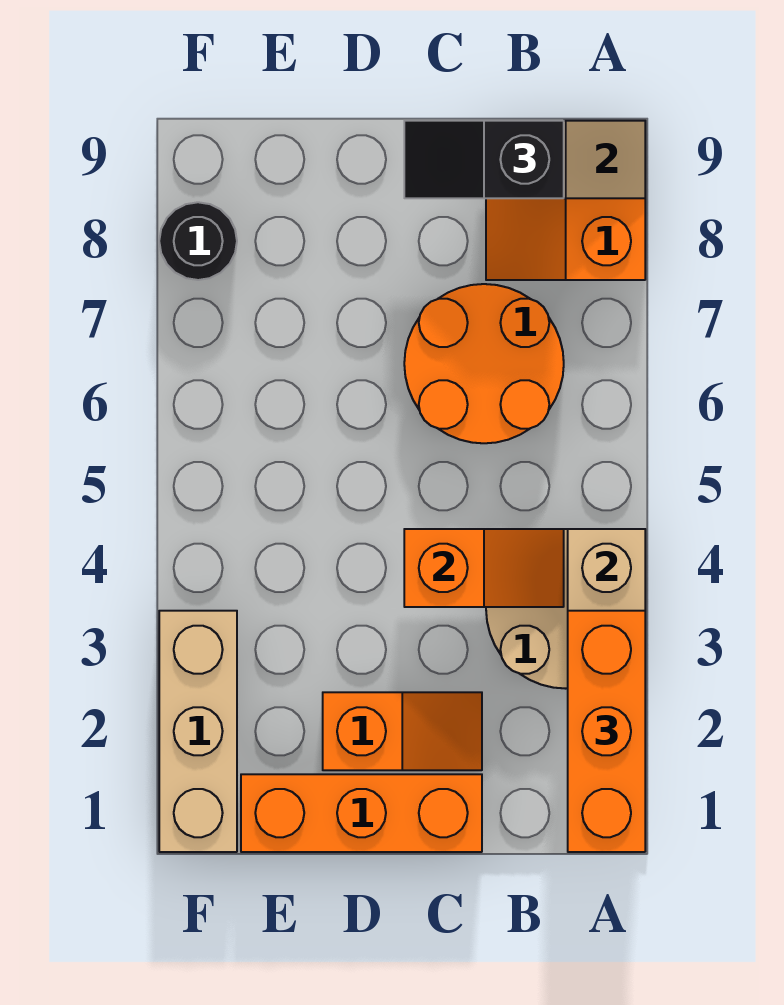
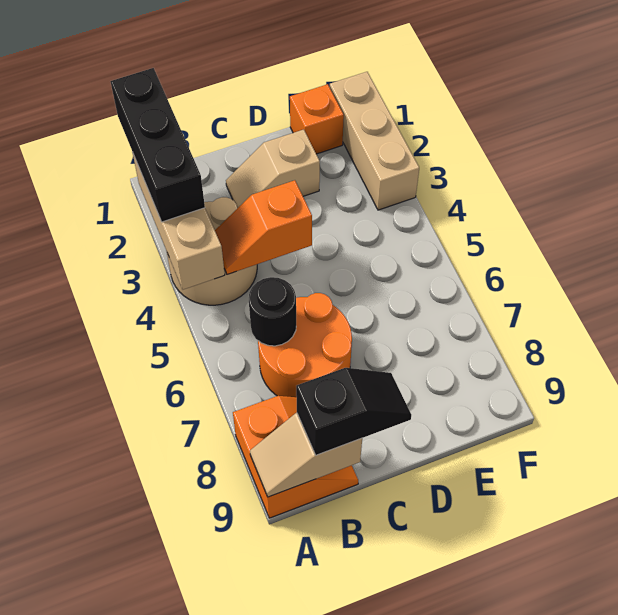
orange brick A1:A3 level 3 -> black brick A1:A3 level 3
orange brick C1:E1 level 1 -> orange brick E1 level 1
orange slope C2:D2 level 1 top D -> tan slope C2:D2 level 1 top D
black round brick F8 level 1 -> black round brick B6 level 2

